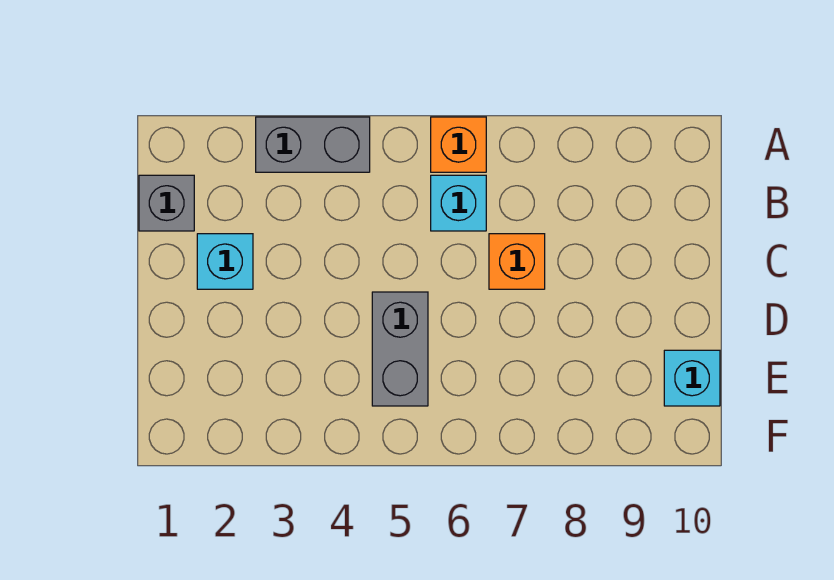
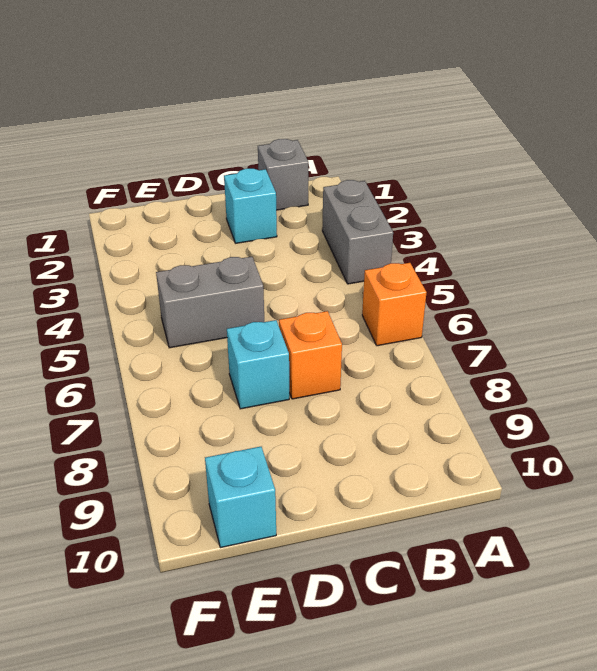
cyan brick B6 level 1 -> cyan brick D7 level 1

